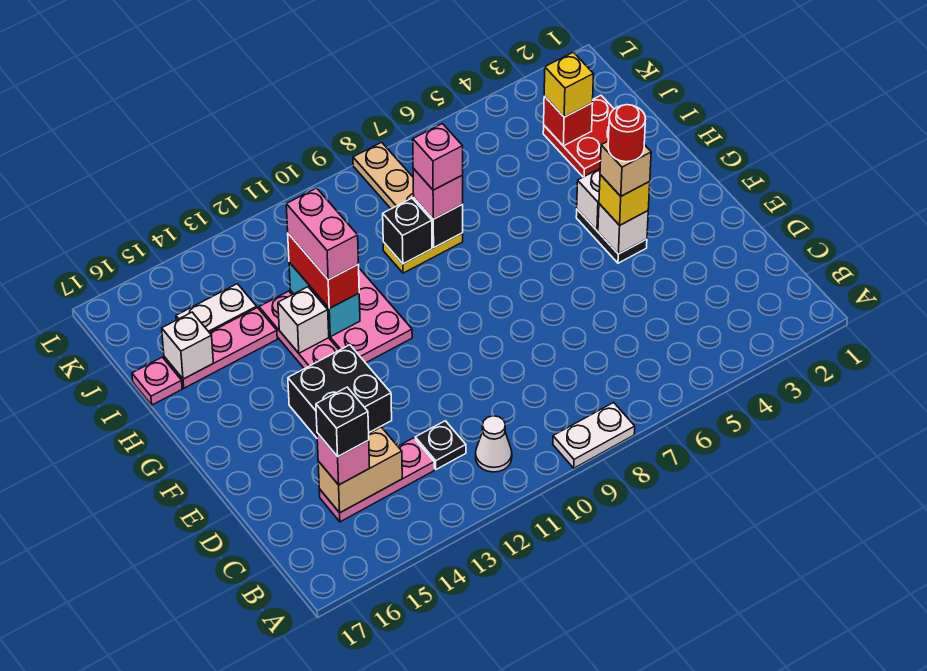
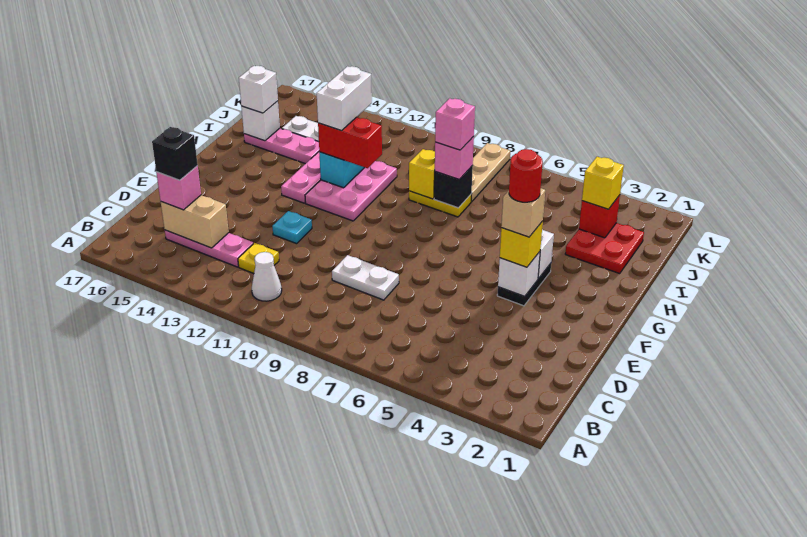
white plate A8:A9 level 1 -> white plate D8:D9 level 1
black plate C12 level 1 -> yellow plate C12 level 1
none -> cyan plate E12 level 1
black brick E13:F14 level 1 -> none
red brick H12:I12 level 3 -> red brick H11:H12 level 3
pink brick H12:I12 level 4 -> white brick H12:I12 level 4
white brick H13 level 2 -> white brick I16 level 3
black brick I9 level 2 -> yellow brick I9 level 2
pink plate I17 level 1 -> none

